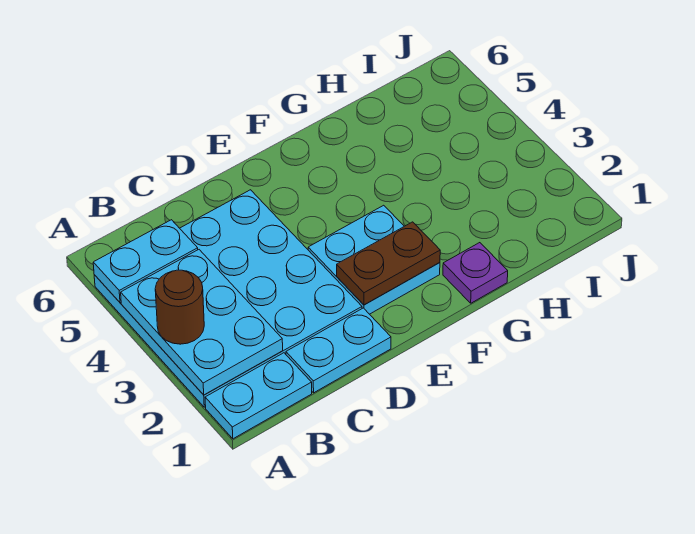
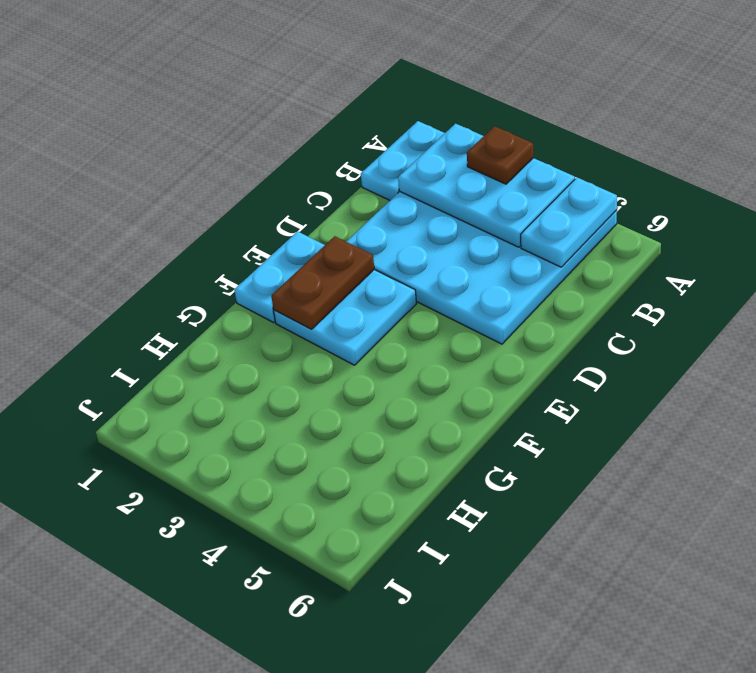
brown round brick A3 level 3 -> brown plate A3 level 3
cyan plate C1:D1 level 1 -> cyan plate E1:F1 level 1
purple plate G1 level 1 -> none

